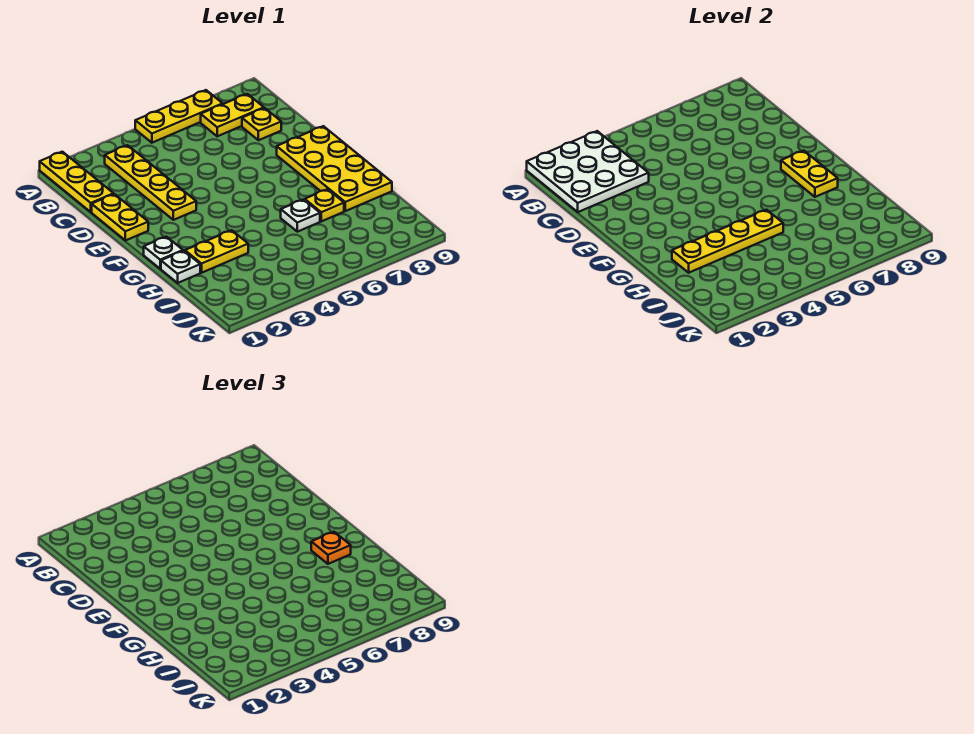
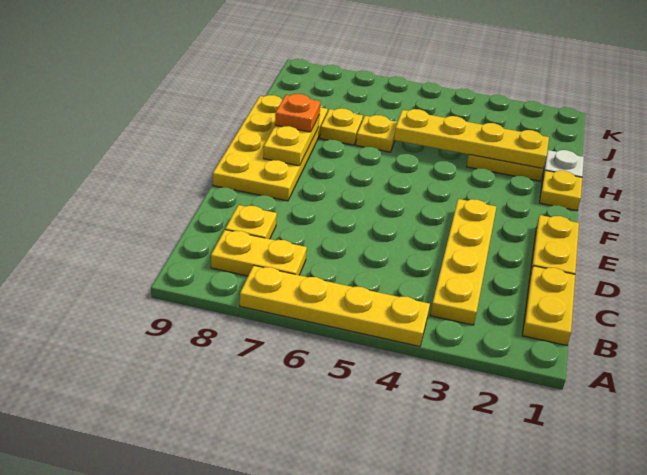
yellow plate A1:C1 level 1 -> yellow plate B1:C1 level 1
white plate A1:C3 level 2 -> none
yellow plate A5:A7 level 1 -> yellow plate A4:A7 level 1
white plate G1 level 1 -> yellow plate G1 level 1
white plate H6 level 1 -> yellow plate H6 level 1

